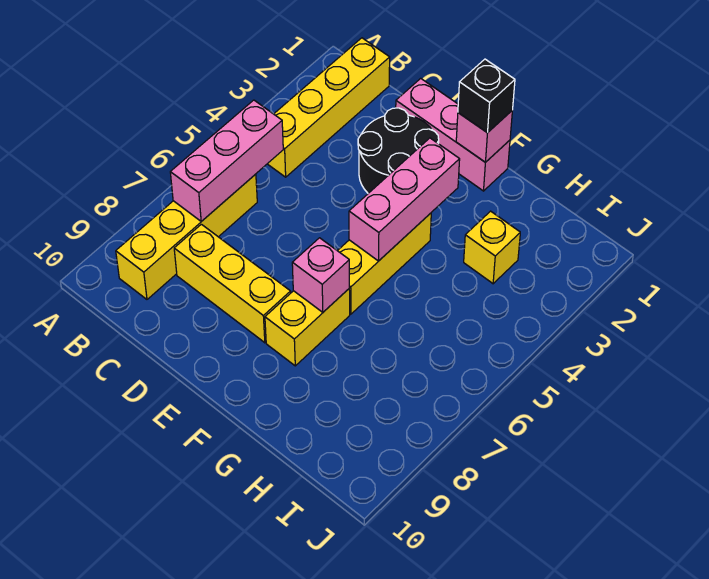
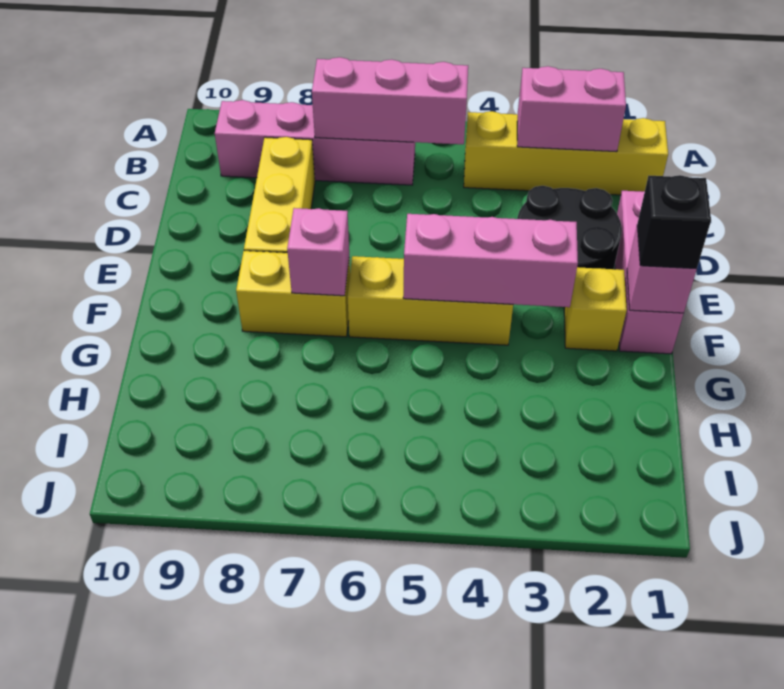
none -> pink brick B2:B3 level 2
yellow brick B6:B9 level 1 -> pink brick B6:B9 level 1
yellow brick H3 level 1 -> yellow brick F2 level 1

